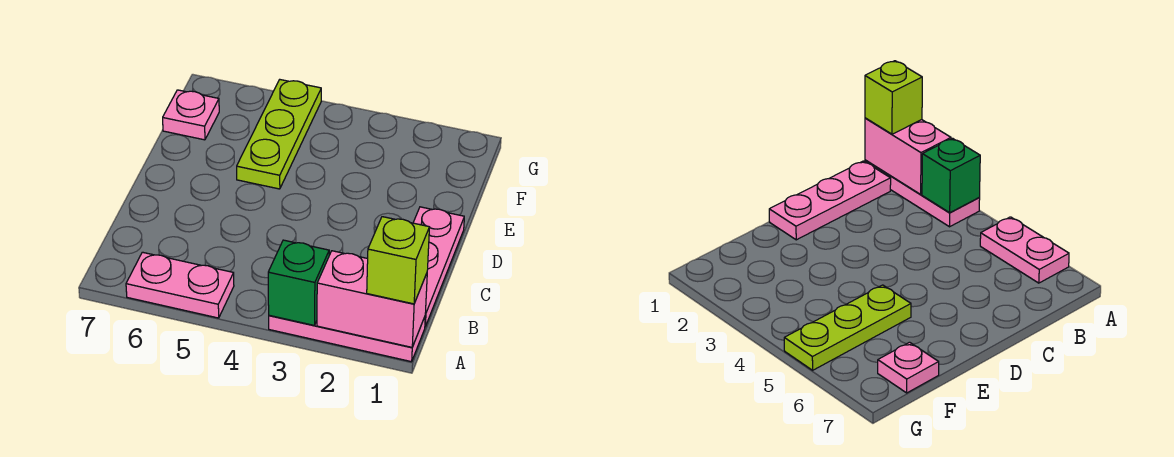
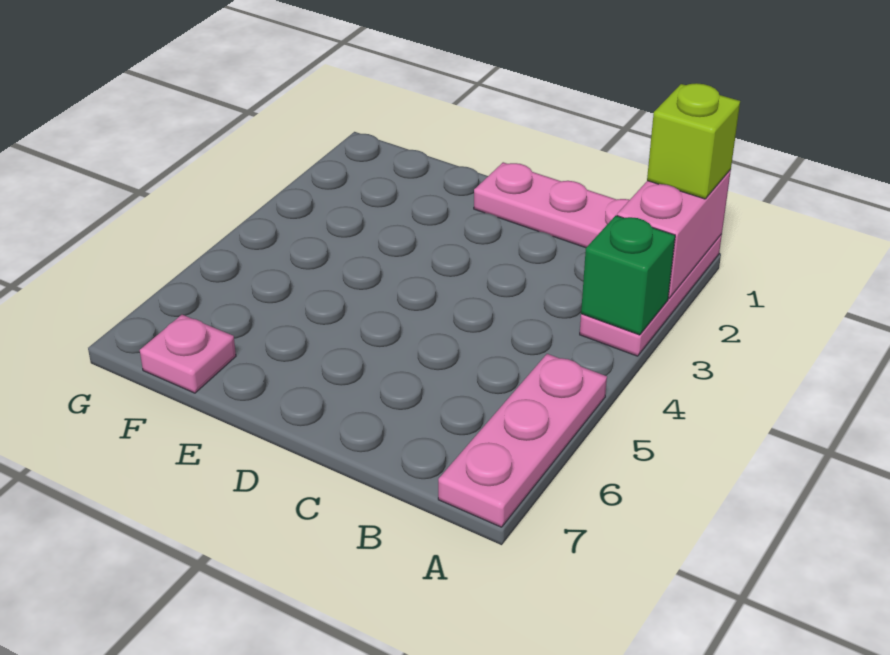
pink plate A5:A6 level 1 -> pink plate A5:A7 level 1
lime plate E5:G5 level 1 -> none

